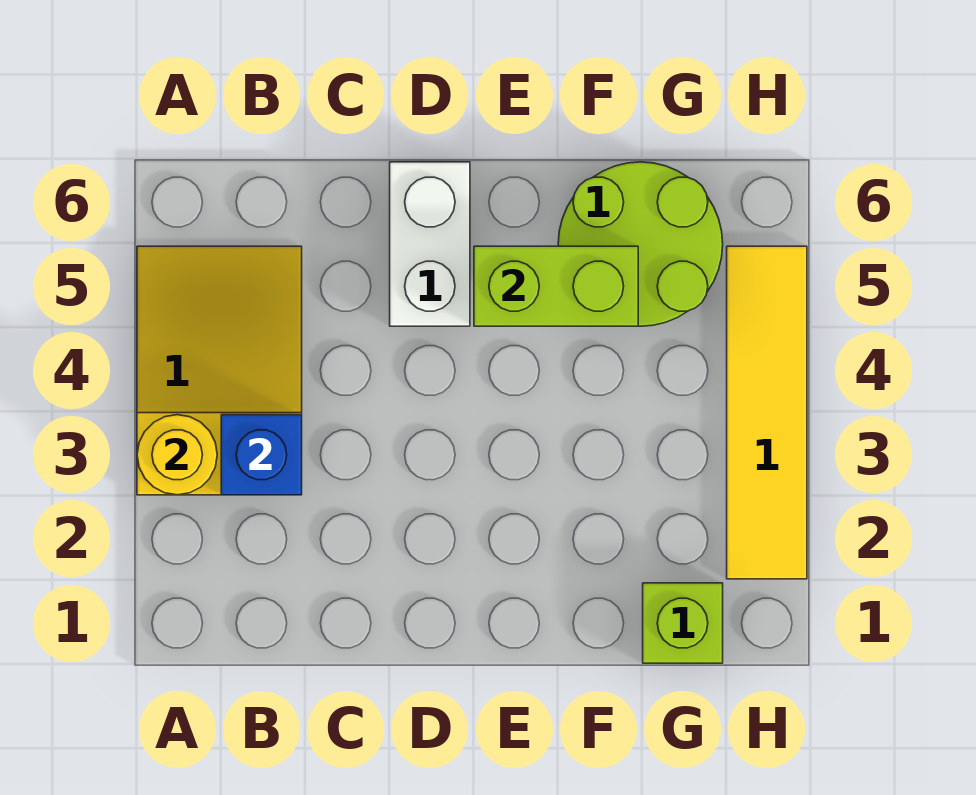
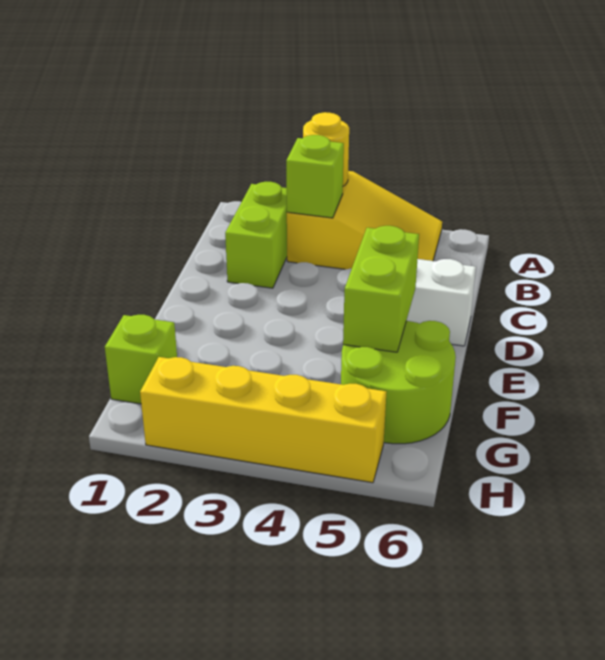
none -> lime brick B2:C2 level 1
blue brick B3 level 2 -> lime brick B3 level 2
yellow tile H2:H5 level 1 -> yellow brick H2:H5 level 1

